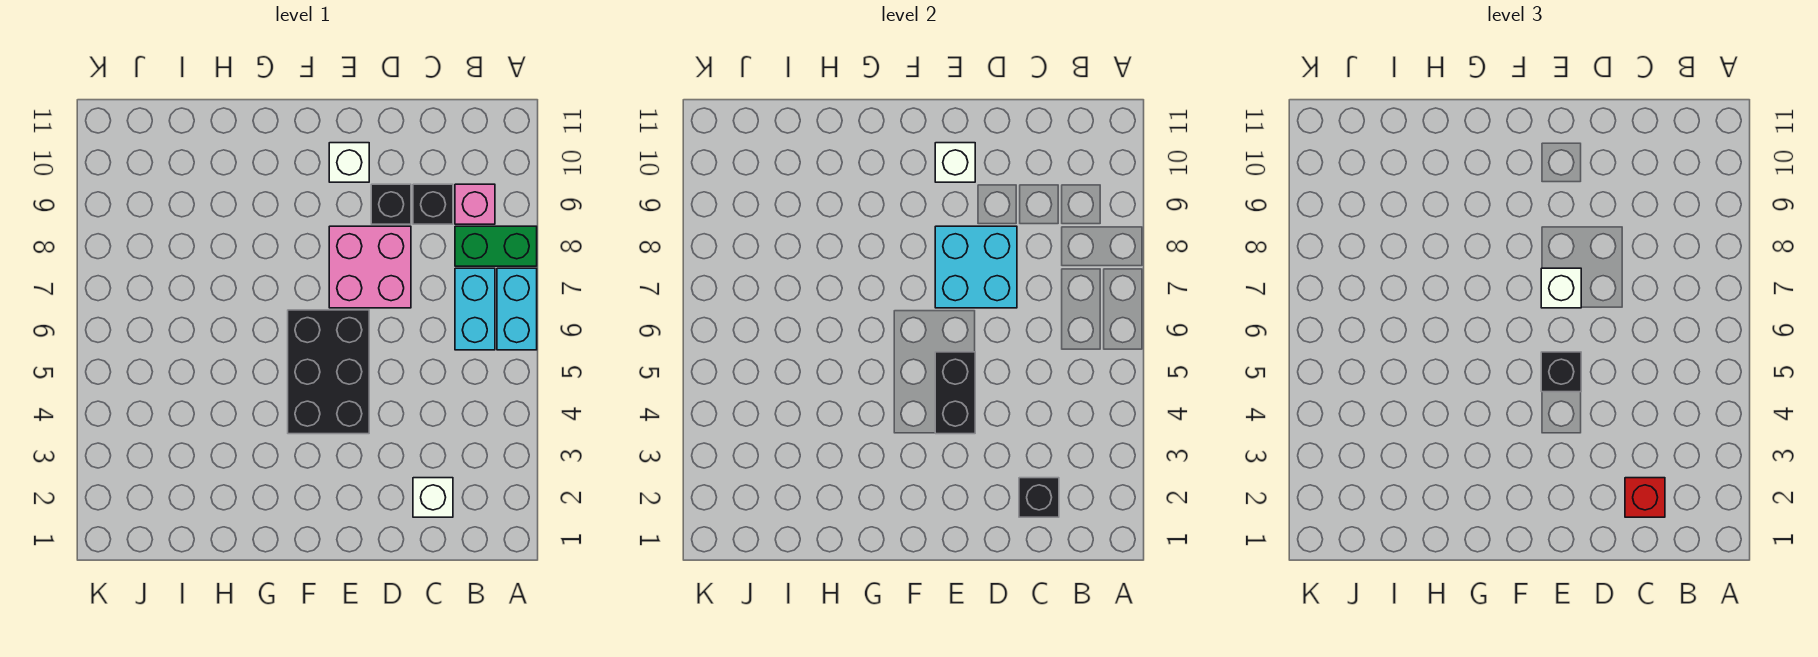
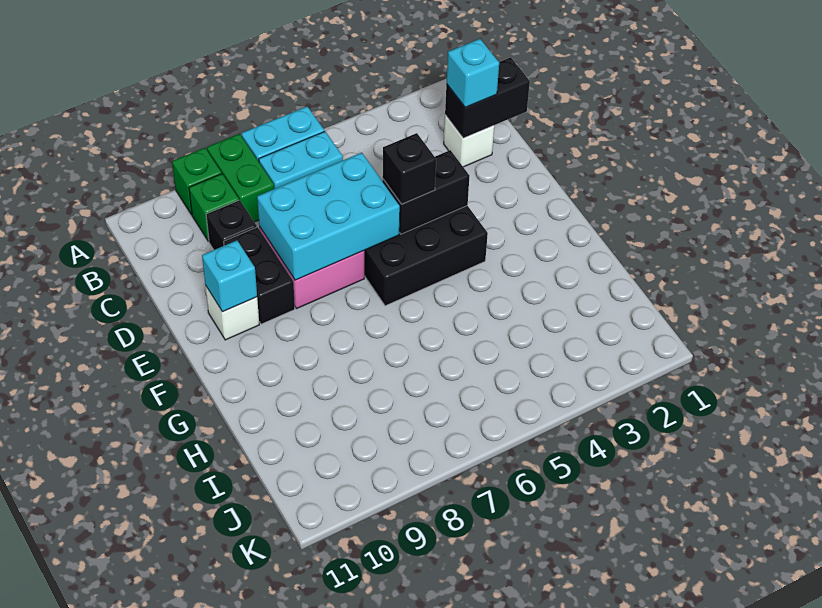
none -> green brick A9 level 1
pink brick B9 level 1 -> green brick B9 level 1
black brick C2 level 2 -> black brick C1:C2 level 2
red brick C2 level 3 -> cyan brick C2 level 3
cyan brick D7:E8 level 2 -> cyan brick D6:E8 level 2
black brick D9 level 1 -> black brick D9:E9 level 1
white brick E7 level 3 -> none
white brick E10 level 2 -> cyan brick E10 level 2

